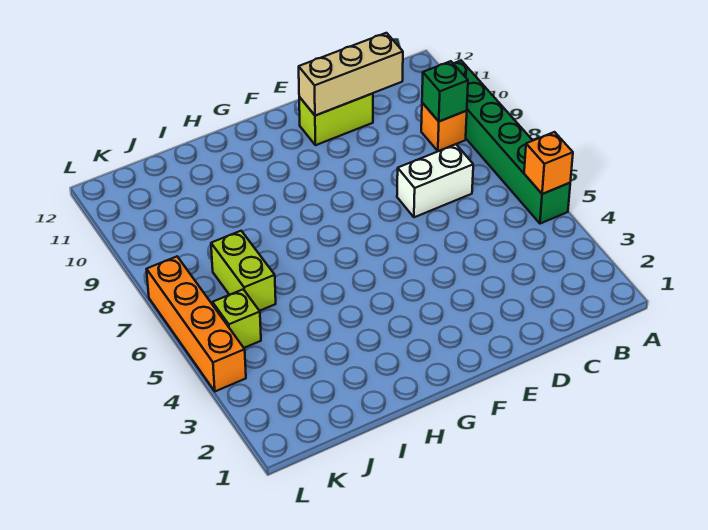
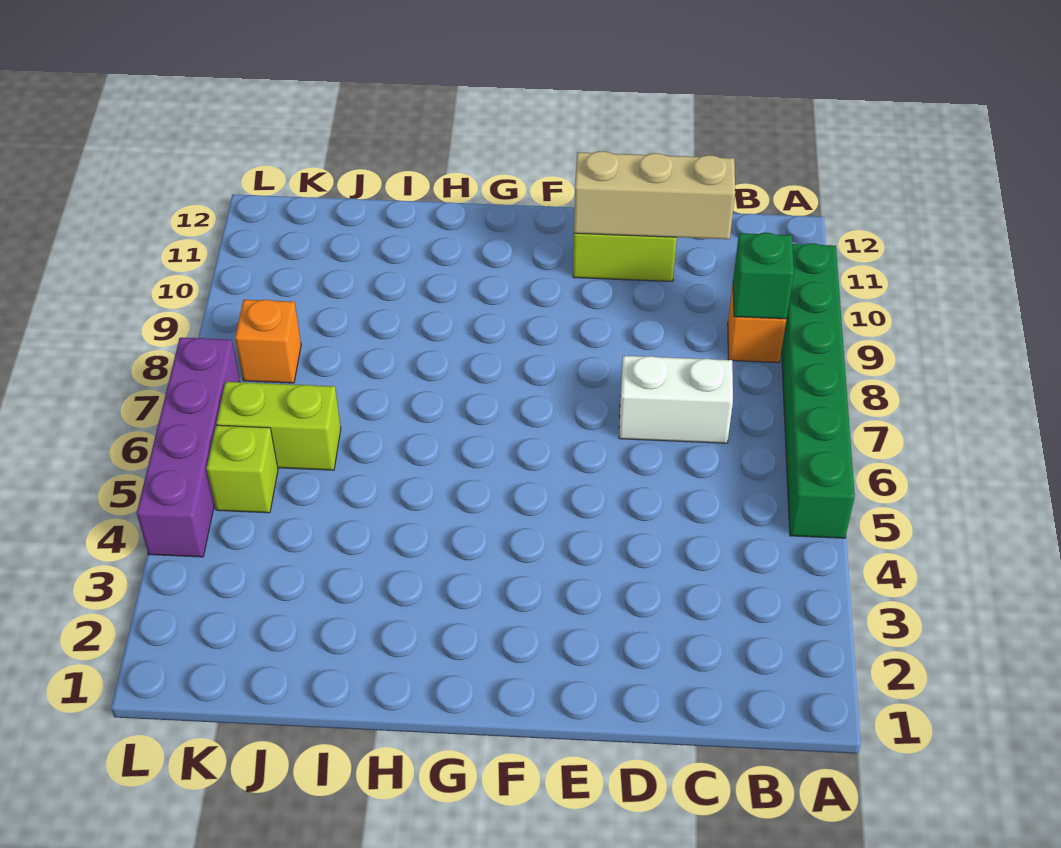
orange brick A5 level 2 -> orange brick K8 level 1
lime brick J6:J7 level 1 -> lime brick J6:K6 level 1
orange brick L4:L7 level 1 -> purple brick L4:L7 level 1

